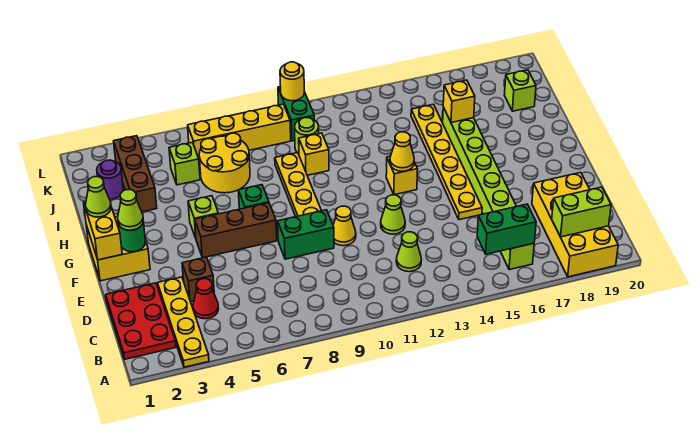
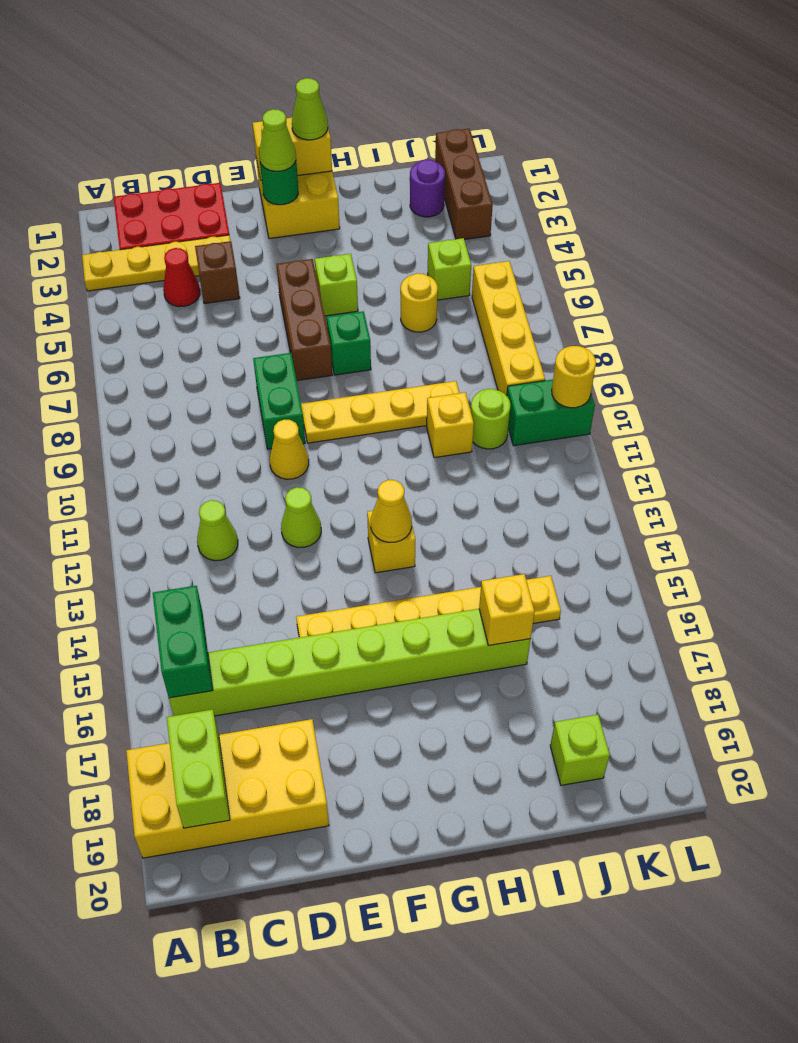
brown brick I3:K3 level 1 -> brown brick K1:K3 level 1
yellow round brick I6:J7 level 1 -> yellow round brick I6 level 1

